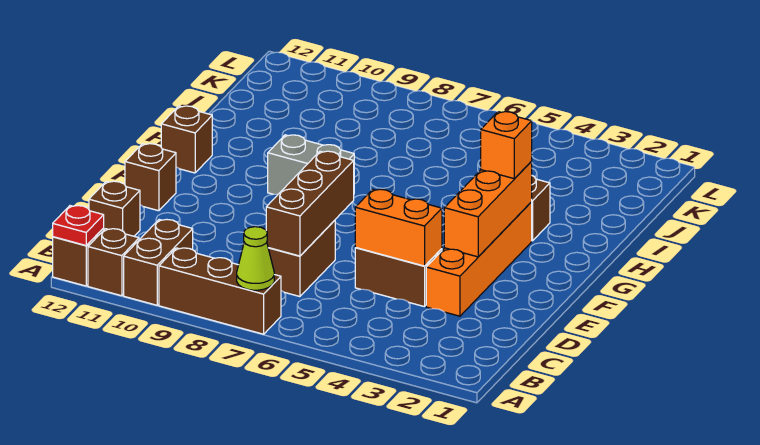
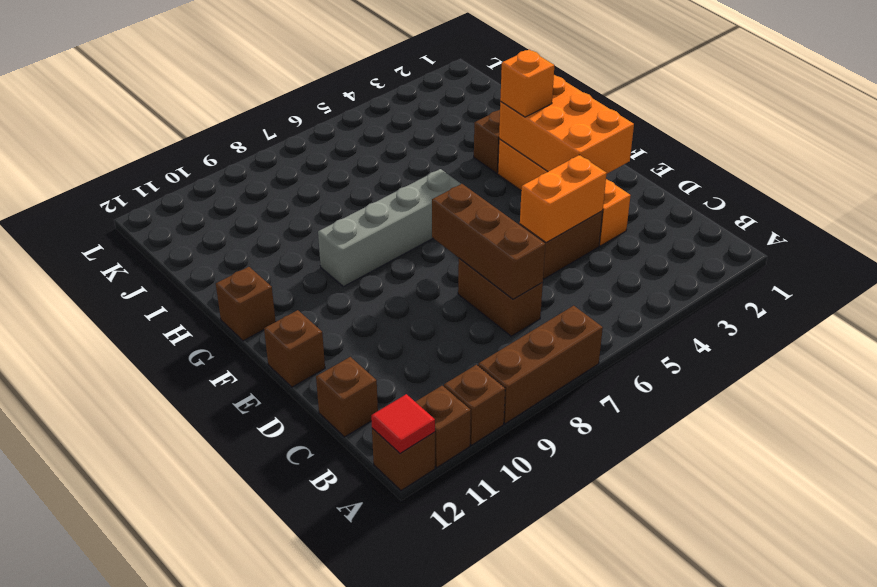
lime cone A7 level 2 -> none
brown brick A10:B10 level 1 -> brown brick A10 level 1
red plate A12 level 2 -> red tile A12 level 2
orange brick E3:G3 level 2 -> orange brick E2:G3 level 2
grey brick G8:G9 level 1 -> grey brick G6:G9 level 1

